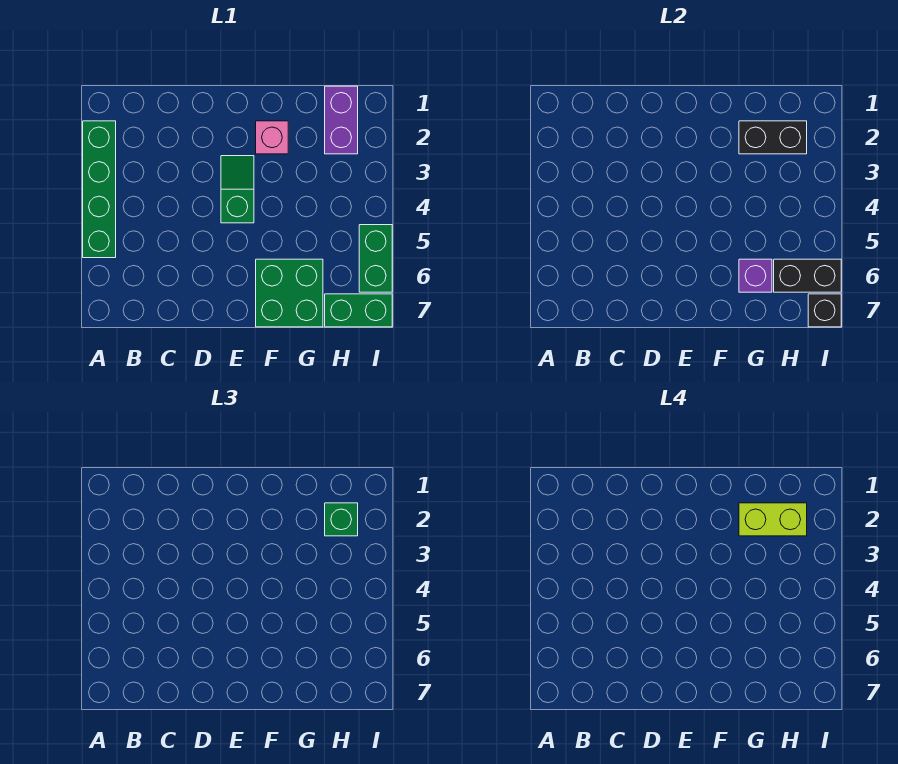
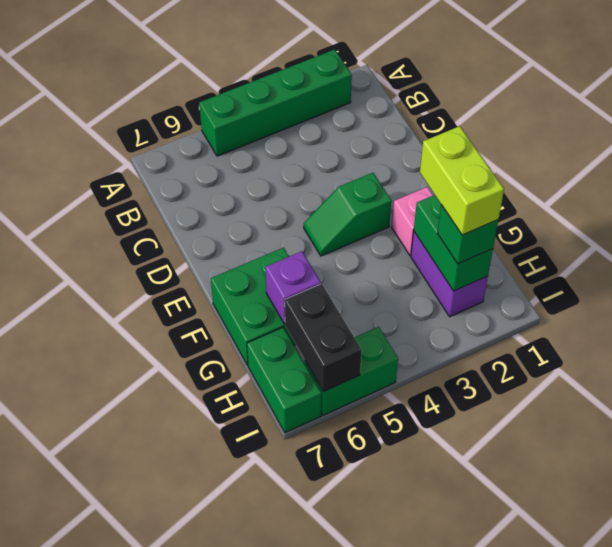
green slope E3:E4 level 1 top 4 -> green slope E3:E4 level 1 top 3
black brick G2:H2 level 2 -> green brick G2:H2 level 2
purple brick H1:H2 level 1 -> purple brick G2:H2 level 1
black brick I7 level 2 -> none

